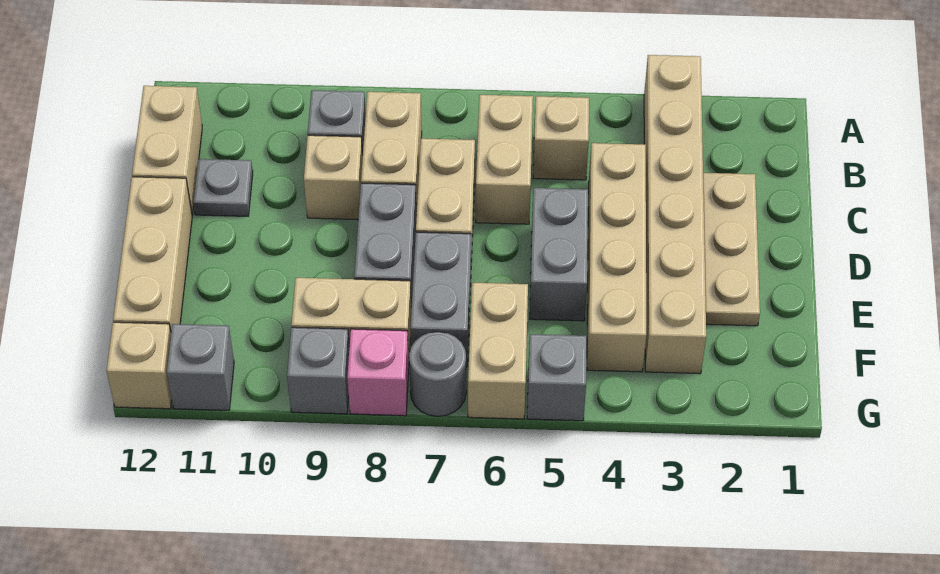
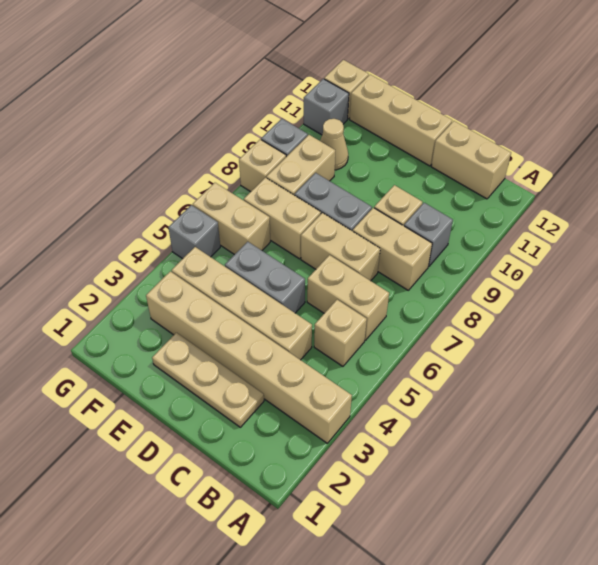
grey plate C11 level 1 -> none
grey brick E7:F7 level 1 -> tan brick E7:F7 level 1
none -> tan cone F10 level 1
grey round brick G7 level 1 -> none
pink brick G8 level 1 -> tan brick G8 level 1

